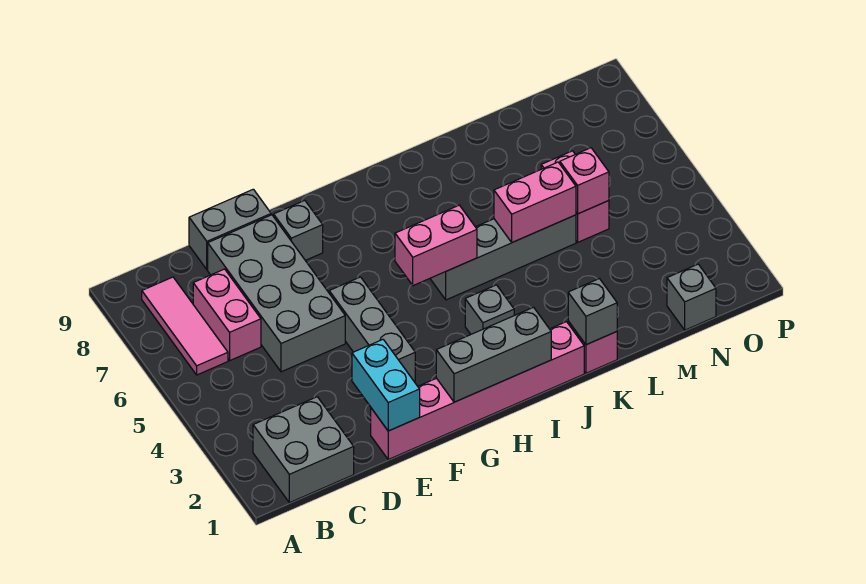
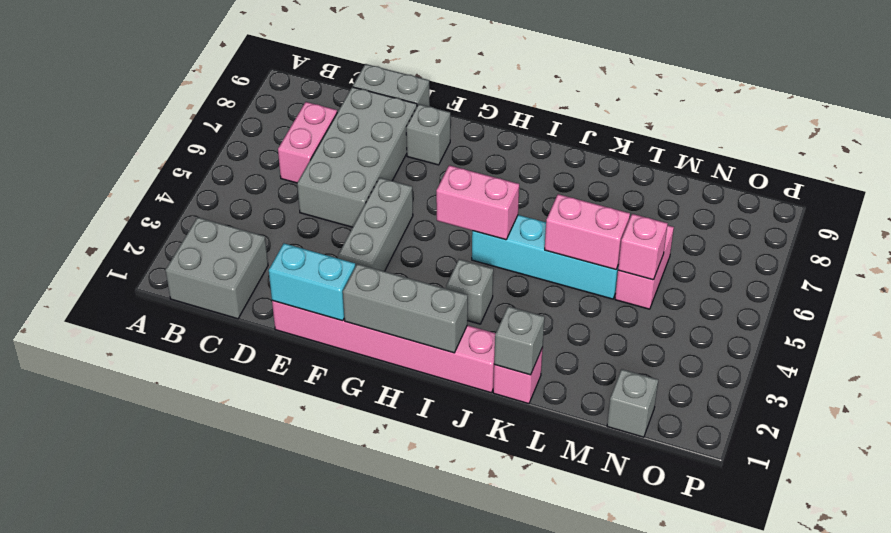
pink tile B6:B8 level 1 -> none
cyan brick E1:E2 level 2 -> cyan brick E1:F1 level 2
grey brick I5:L5 level 1 -> cyan brick I5:L5 level 1

